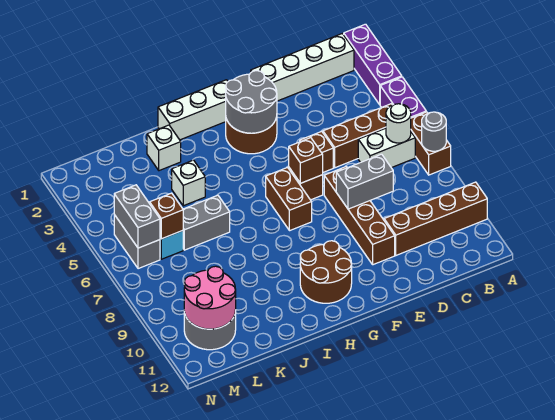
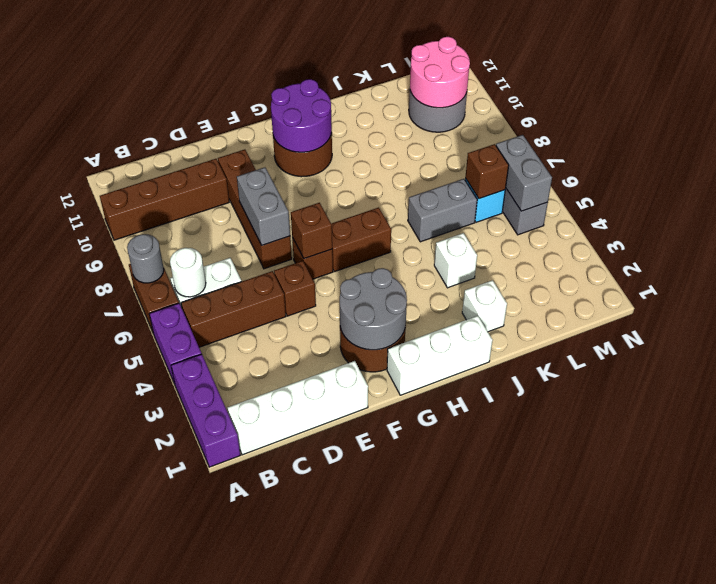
grey brick D8:E8 level 2 -> grey brick E7:E8 level 2
brown brick G6:G7 level 1 -> brown brick G6:H6 level 1
none -> purple round brick G10:H11 level 2

